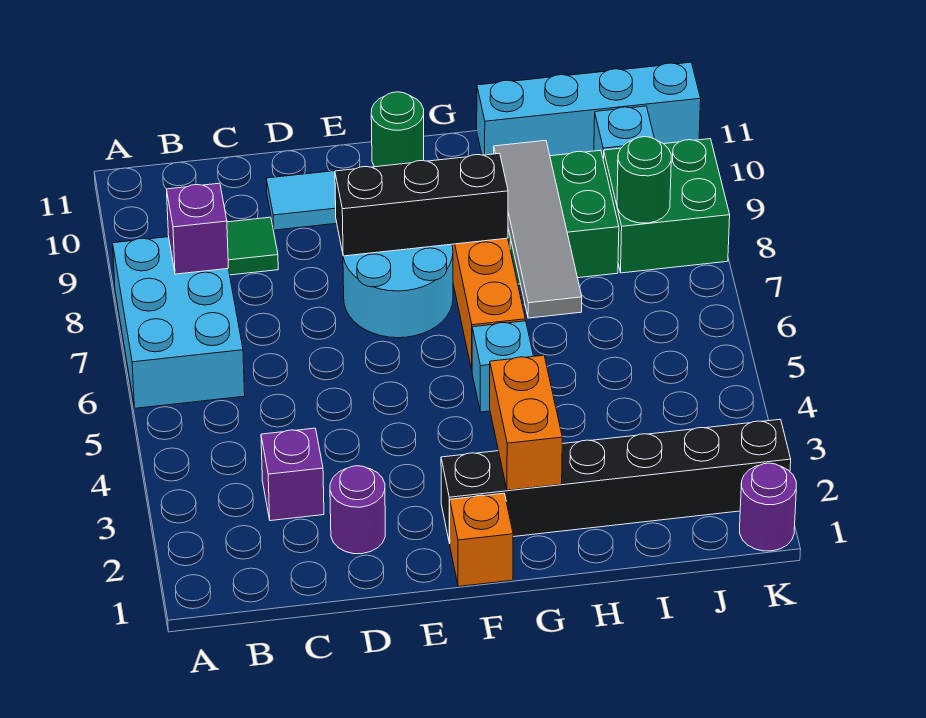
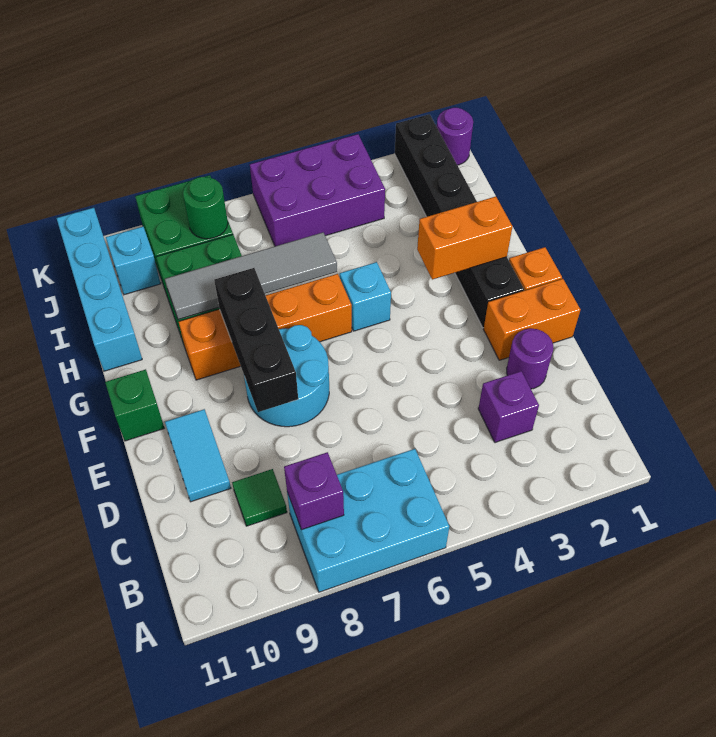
none -> orange brick E1:E2 level 1
green round brick F11 level 1 -> green brick F11 level 1
none -> purple brick J4:K6 level 1

